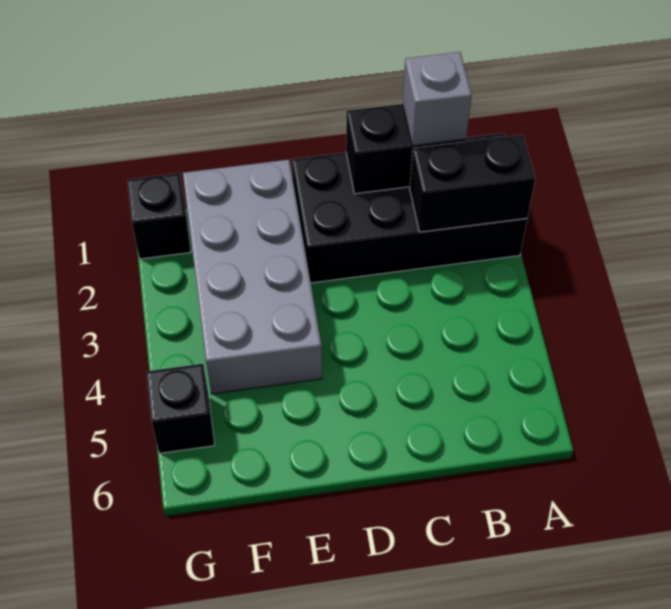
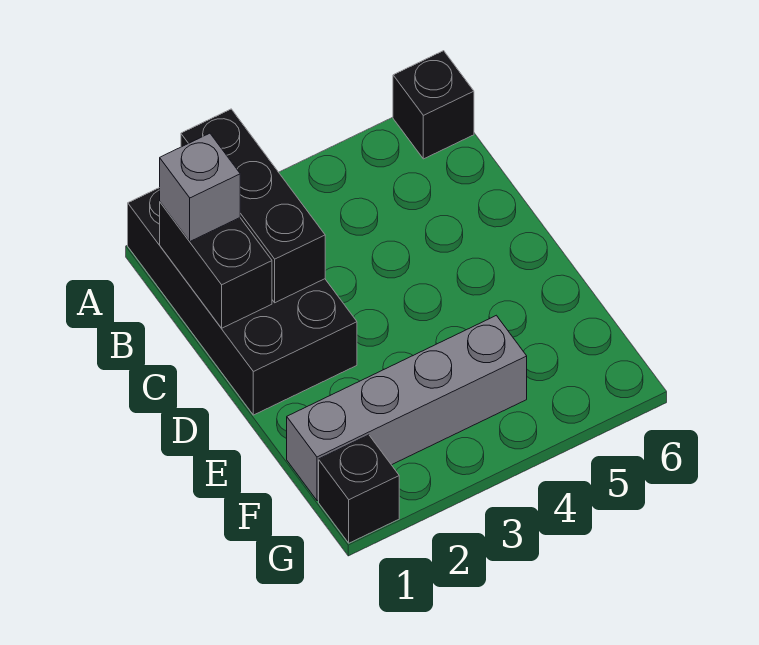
black brick A2:B2 level 2 -> black brick A2:C2 level 2
grey brick E1:F4 level 1 -> grey brick F1:F4 level 1
black brick G5 level 1 -> black brick A6 level 1

